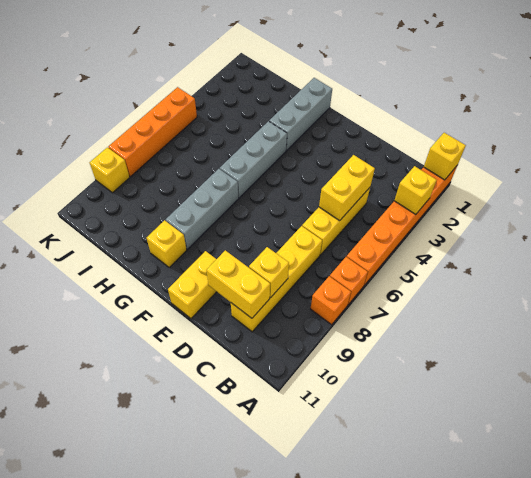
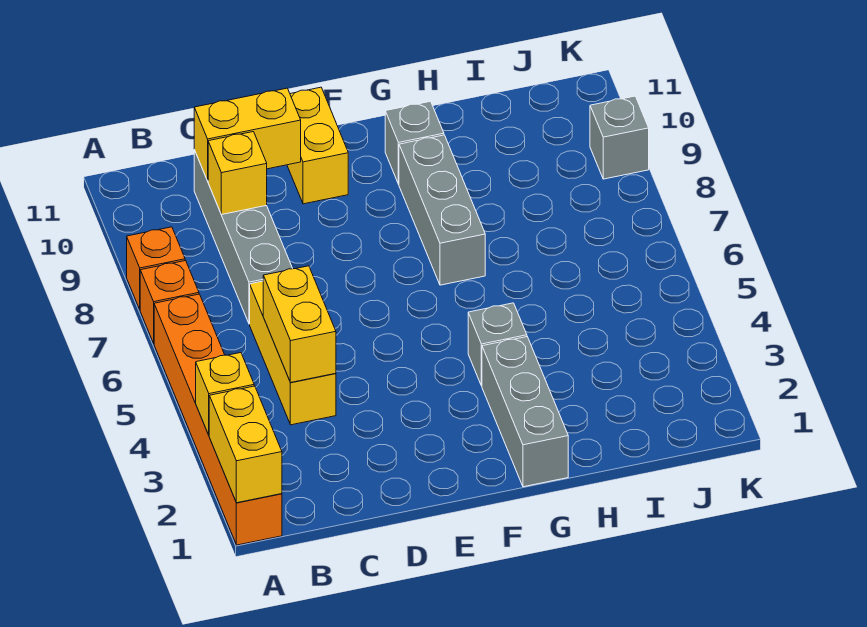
yellow brick A1 level 2 -> yellow brick A1:A2 level 2
yellow brick C7:C10 level 1 -> grey brick C7:C10 level 1
grey brick G4:G6 level 1 -> grey brick G4 level 1
yellow brick G10 level 1 -> grey brick G10 level 1
orange brick K5:K8 level 1 -> none
yellow brick K9 level 1 -> grey brick K9 level 1

